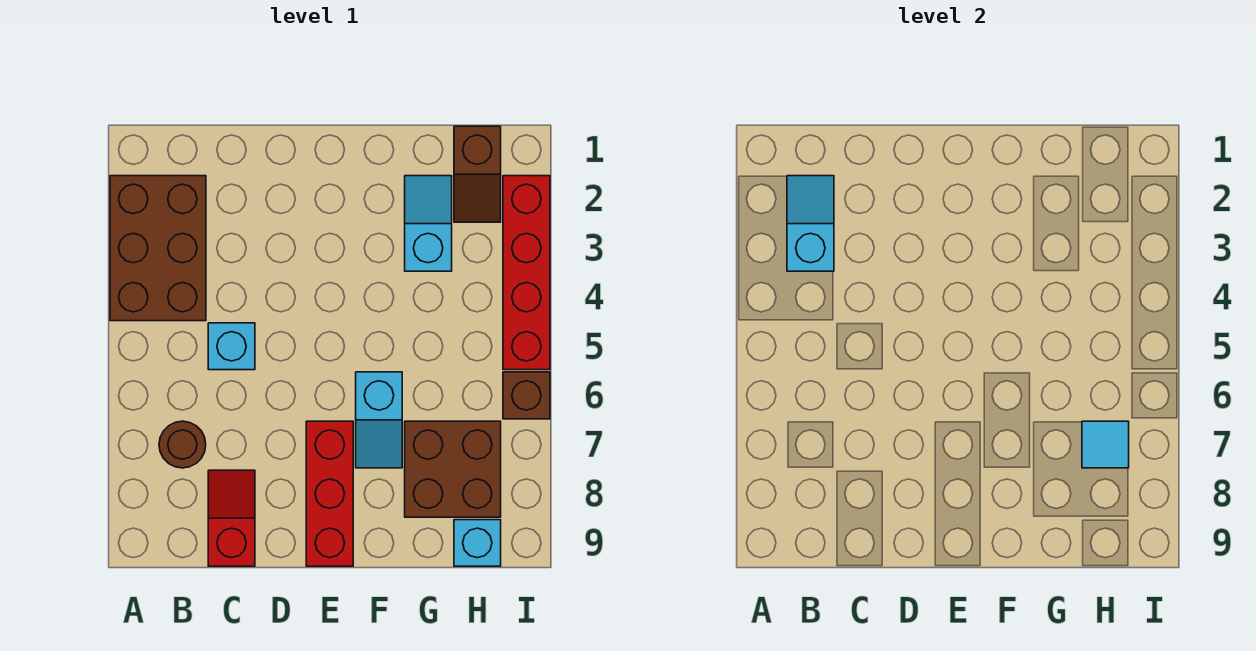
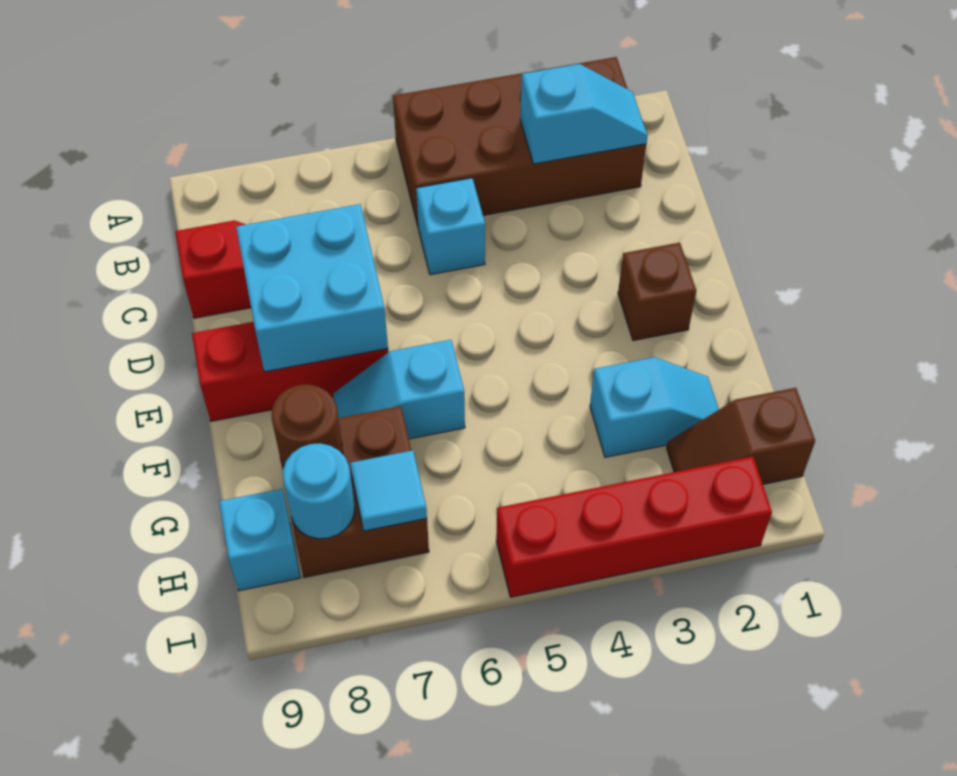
brown brick A2:B4 level 1 -> brown brick A2:B5 level 1
brown round brick B7 level 1 -> brown round brick G8 level 2
none -> cyan brick D7:E8 level 2
none -> cyan round brick H8 level 2
brown brick I6 level 1 -> brown brick E2 level 1

